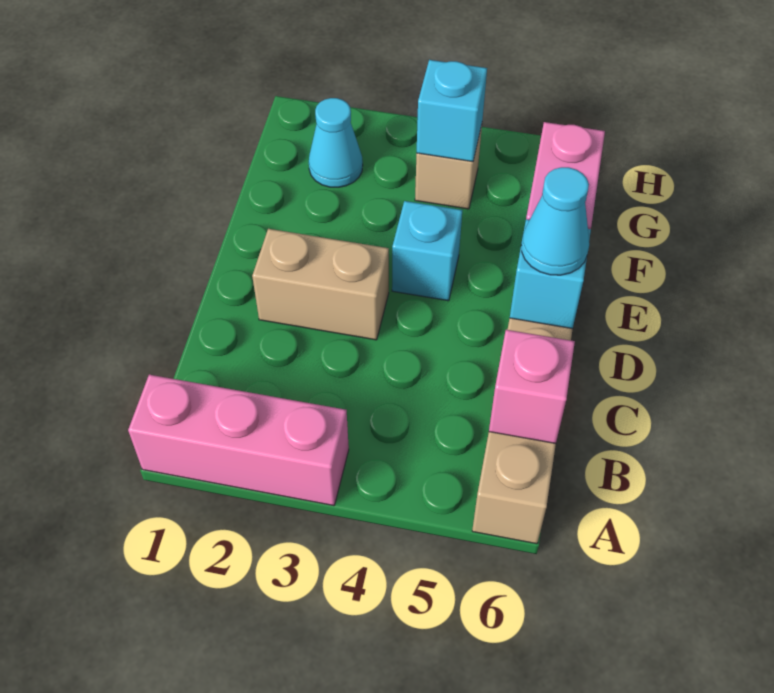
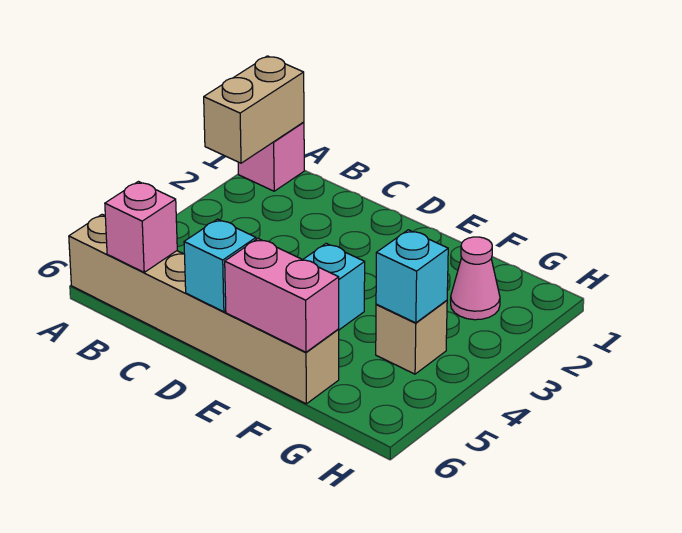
pink brick A1:A3 level 1 -> pink brick A1 level 1
tan brick D2:D3 level 1 -> tan brick A1:A2 level 2
cyan cone D6 level 3 -> none
cyan cone G2 level 1 -> pink cone G2 level 1

